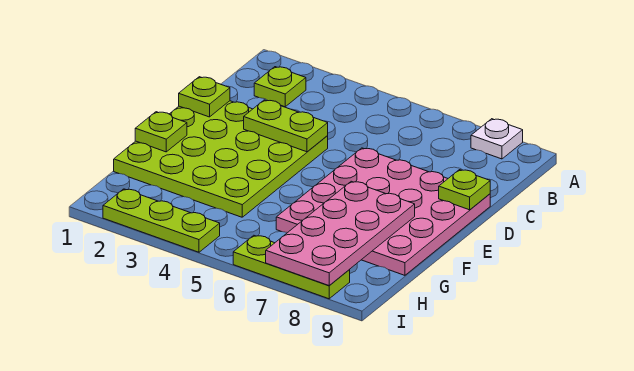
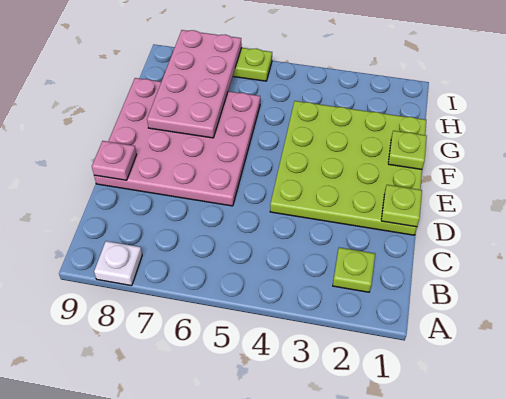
lime plate D3:D4 level 2 -> none
lime plate D9 level 2 -> pink plate D9 level 2
lime plate I2:I4 level 1 -> none

